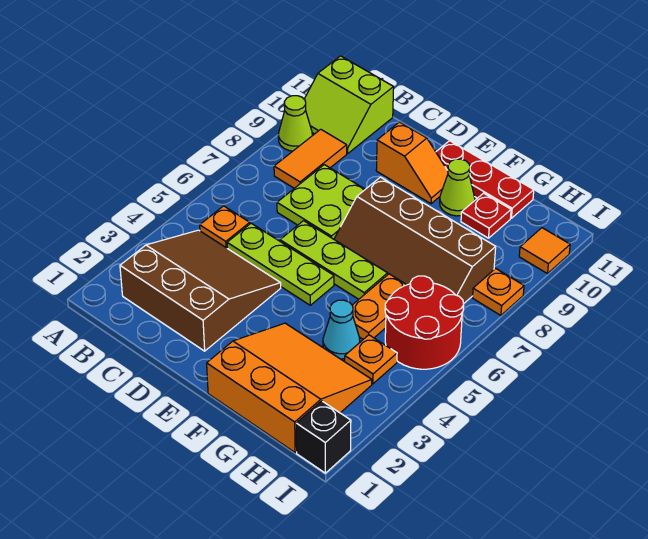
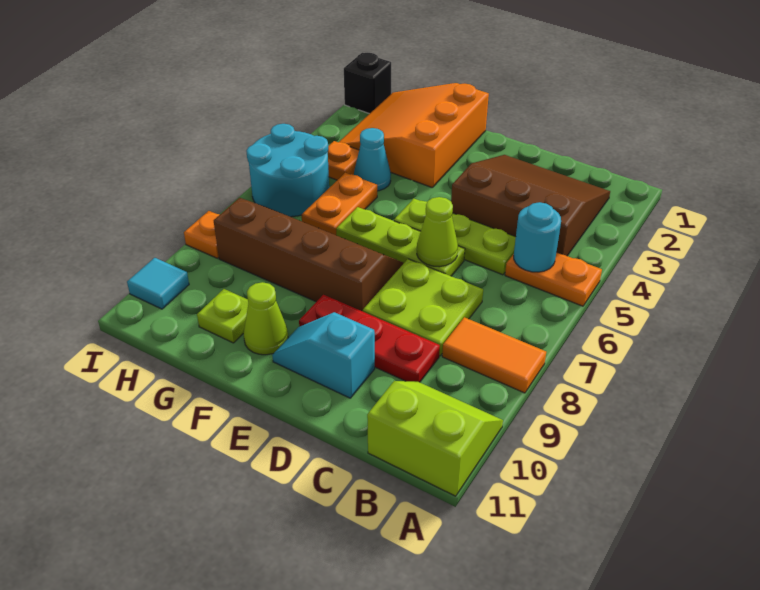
lime cone A9 level 1 -> lime cone D6 level 2
brown slope B2:D4 level 1 top 2 -> brown slope B2:D4 level 1 top 4
orange plate B5 level 1 -> orange plate A5:B5 level 1
none -> cyan round brick B5 level 2
orange tile B8:B9 level 1 -> orange tile A8:B8 level 1
orange slope D10:E10 level 1 top D -> cyan slope D10:E10 level 1 top D
red plate E11:G11 level 1 -> red plate C9:E9 level 1
orange slope F1:H3 level 1 top 1 -> orange slope F1:H3 level 1 top F
red plate G10 level 1 -> lime plate G10 level 1
red round brick H5:I6 level 1 -> cyan round brick H5:I6 level 1
orange tile I10 level 1 -> cyan tile I10 level 1

